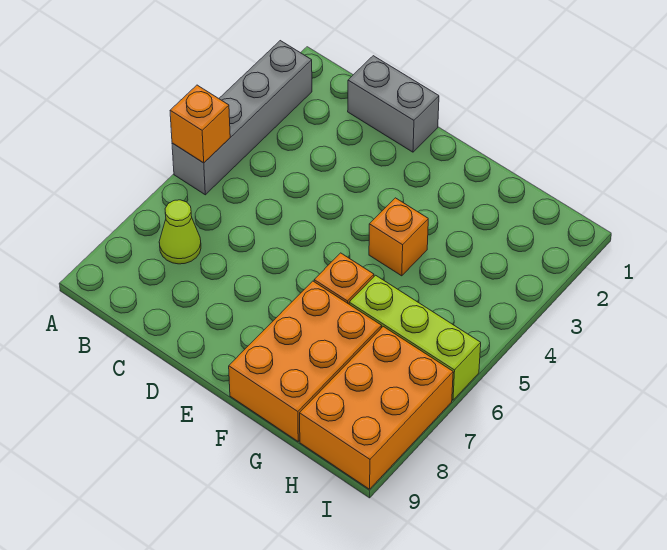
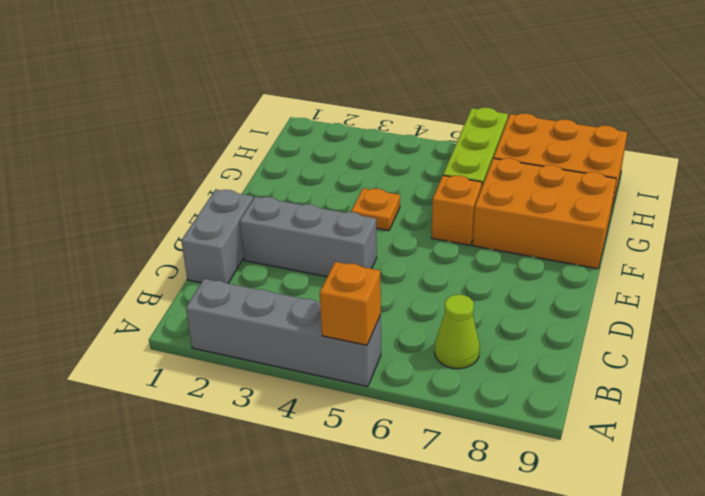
none -> grey brick D2:D4 level 1
orange brick F4 level 1 -> orange plate F4 level 1

